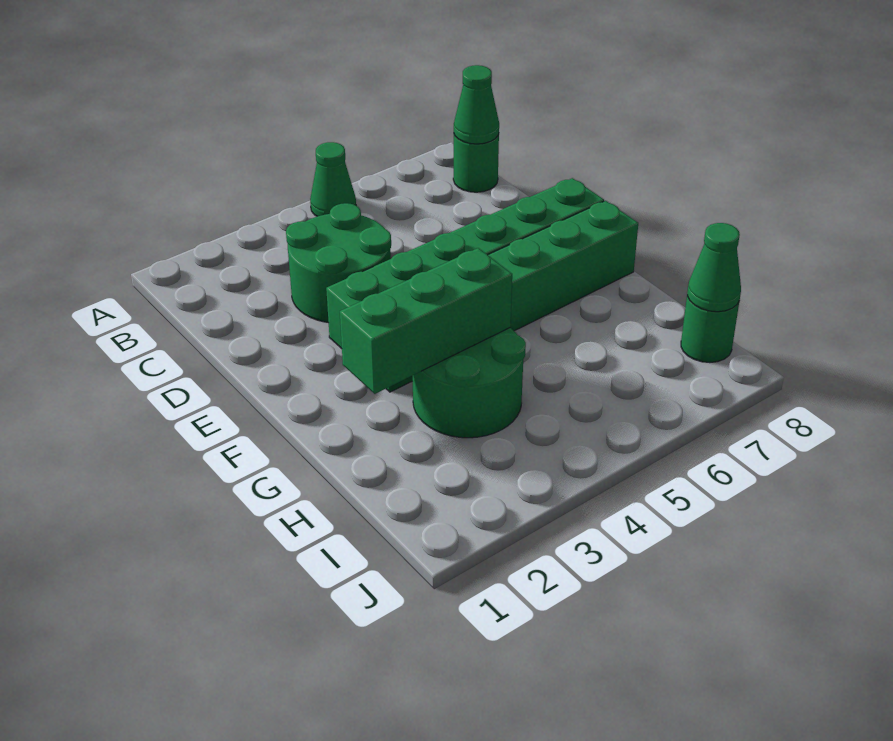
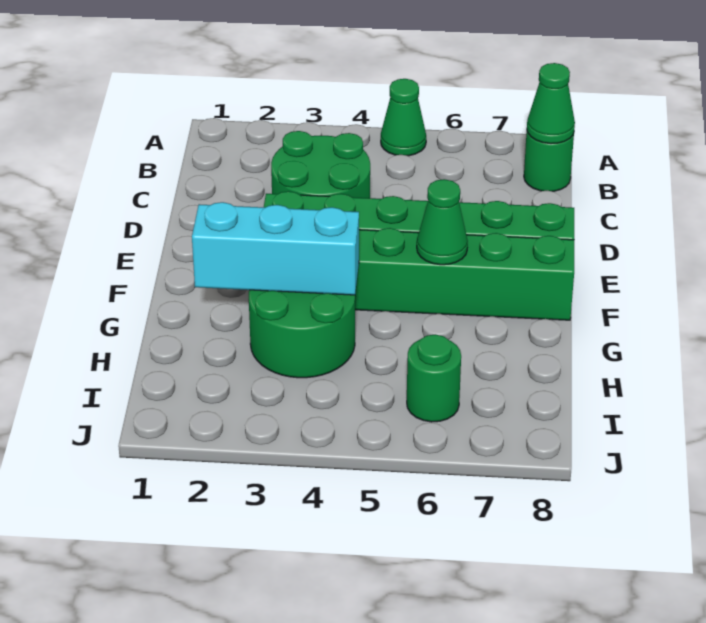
green brick G2:G4 level 2 -> cyan brick G2:G4 level 2
green round brick I8 level 1 -> green round brick I6 level 1
green cone I8 level 2 -> green cone F6 level 2

